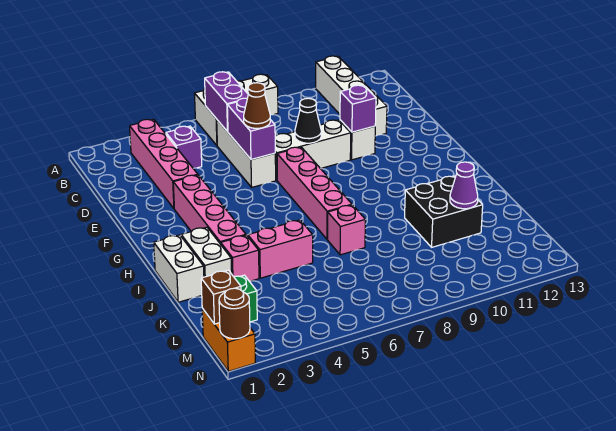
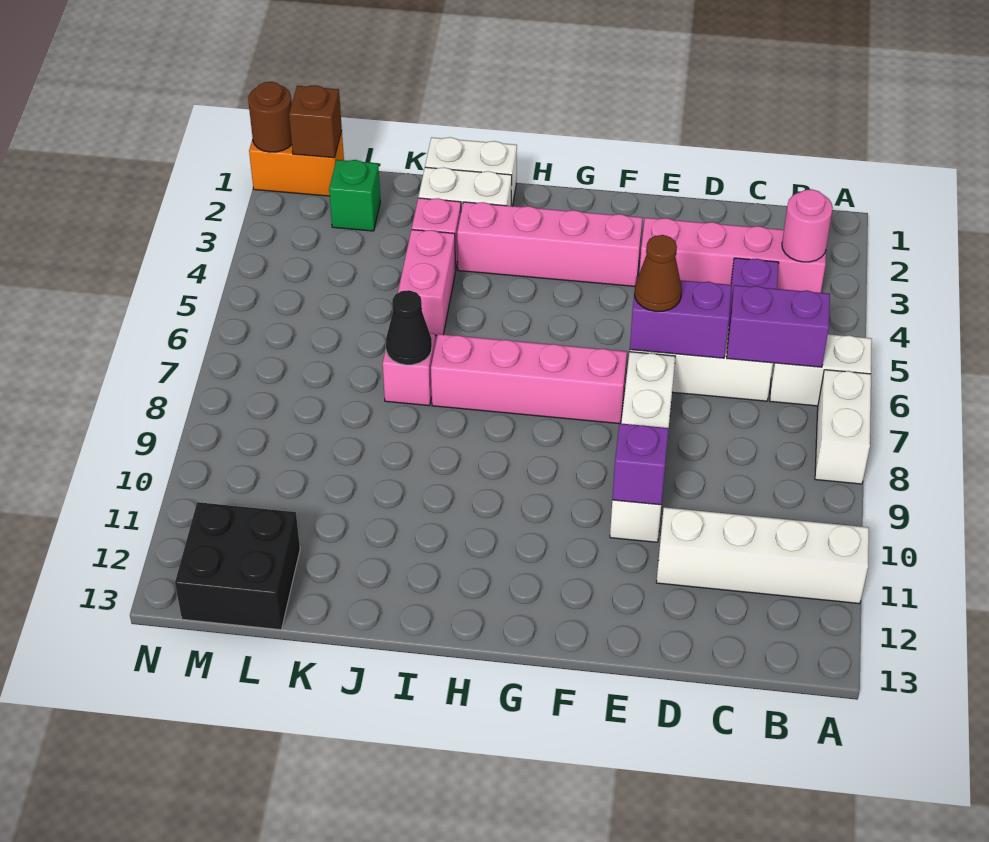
none -> pink round brick B3 level 2
black cone E8 level 2 -> black cone J7 level 2
black brick J10:K11 level 1 -> black brick L12:M13 level 1
purple cone K11 level 2 -> none

